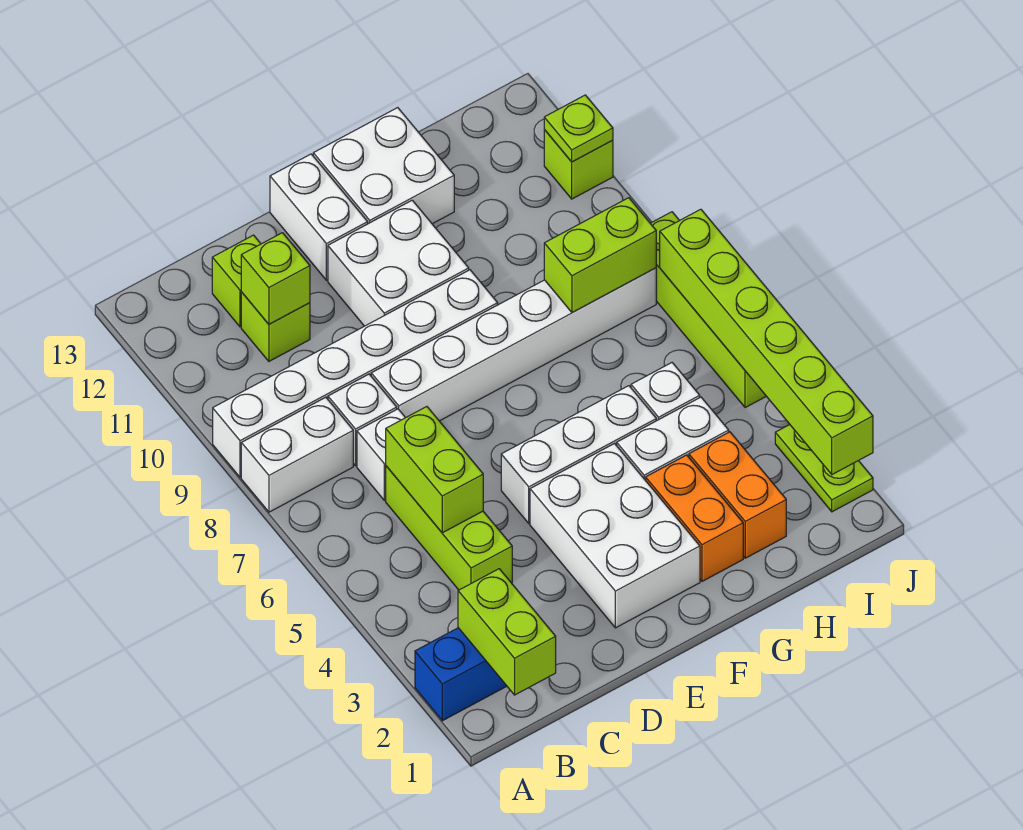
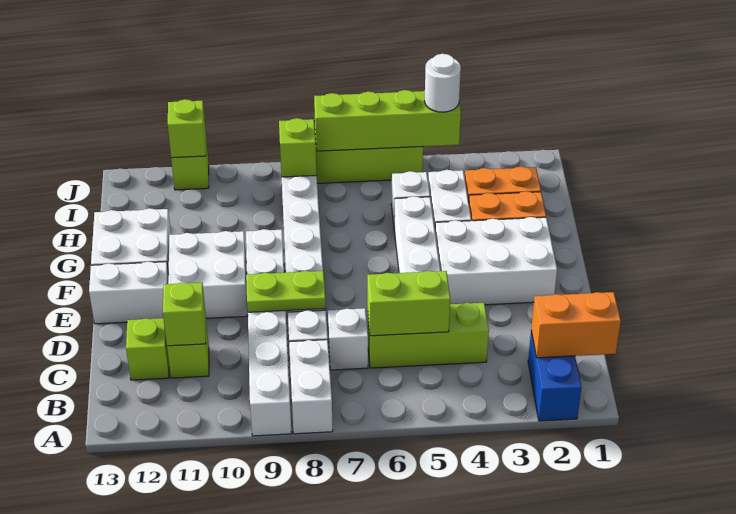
lime brick B1:B2 level 2 -> orange brick B1:B2 level 2
lime brick H8:I8 level 2 -> lime brick I8 level 2
lime plate J2:J3 level 1 -> lime plate D8:D9 level 2
lime brick J2:J7 level 2 -> lime brick J4:J7 level 2
none -> white round brick J4 level 3
lime plate J11 level 2 -> lime brick J11 level 2

